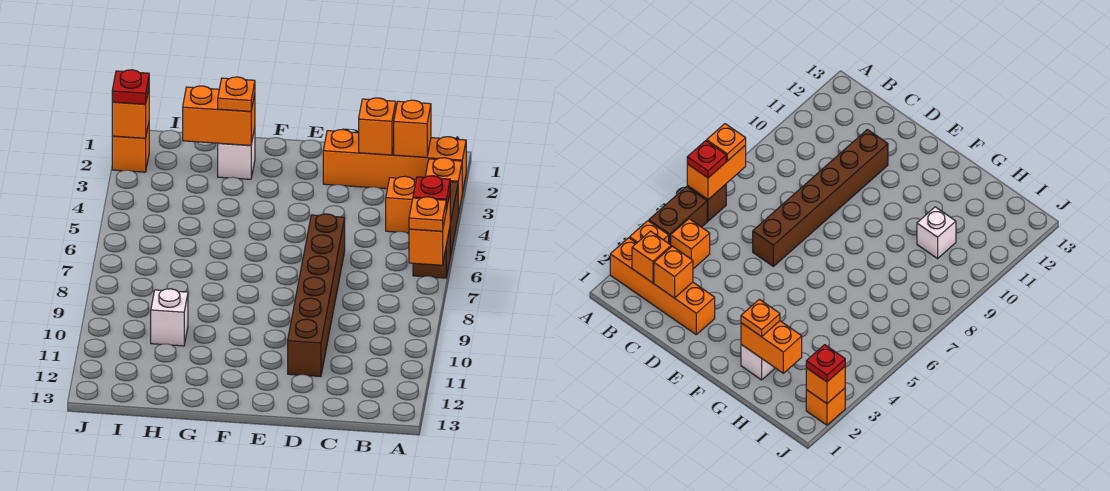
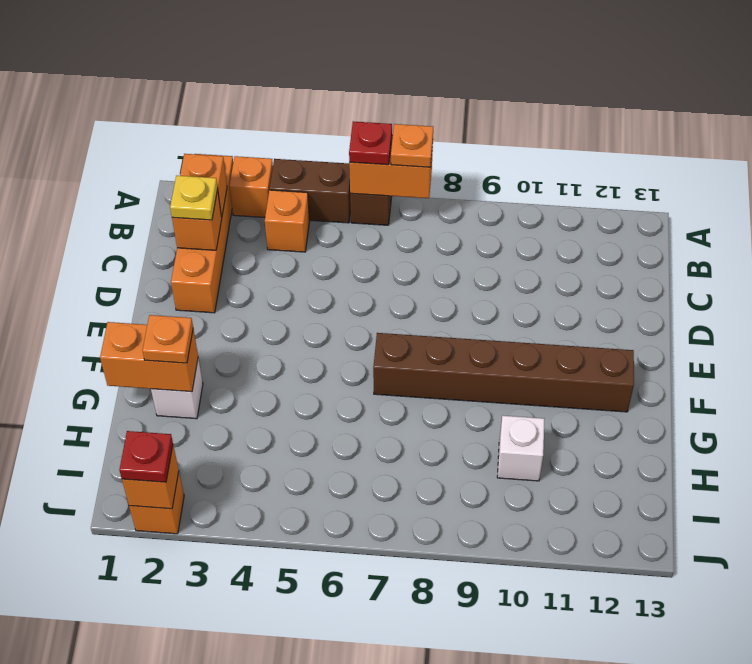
none -> yellow plate C2 level 3
brown brick D6:D11 level 1 -> brown brick F7:F12 level 1
orange brick G2:H2 level 2 -> orange brick G1:G2 level 2

